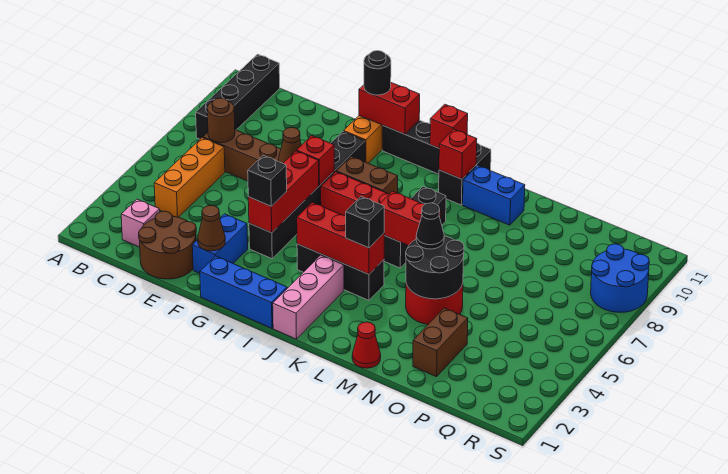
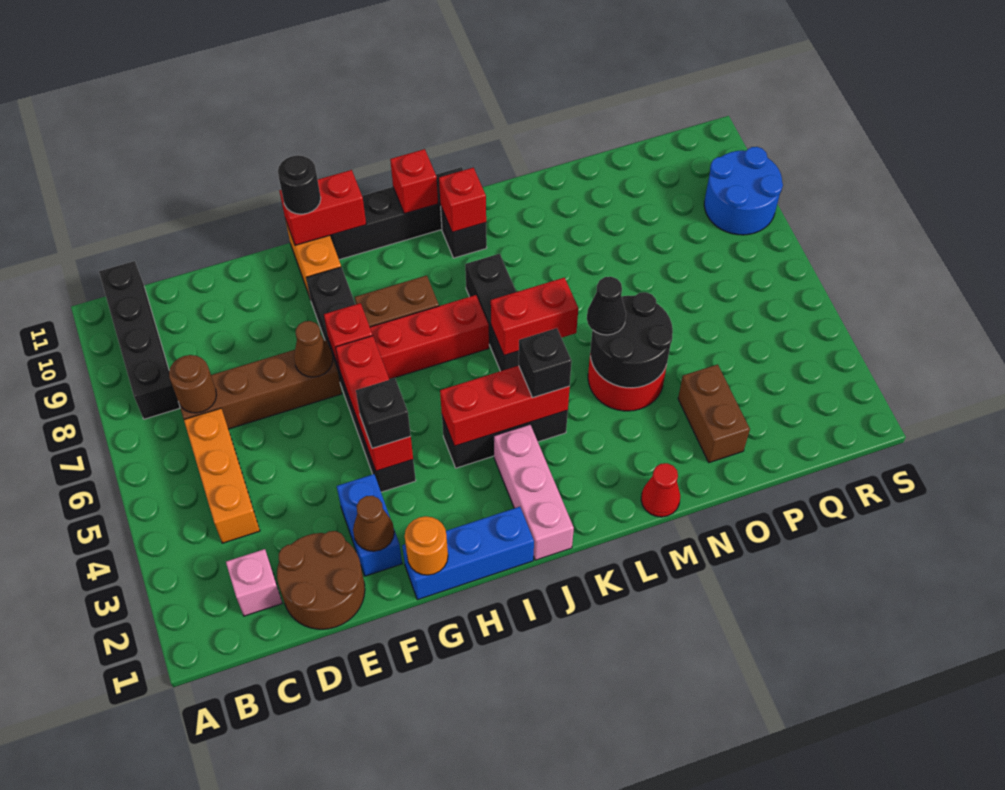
none -> orange round brick G1 level 2
blue brick L10:M10 level 1 -> none

